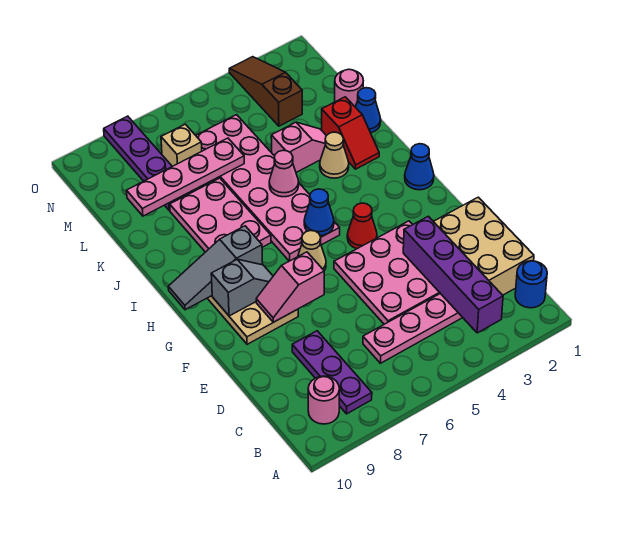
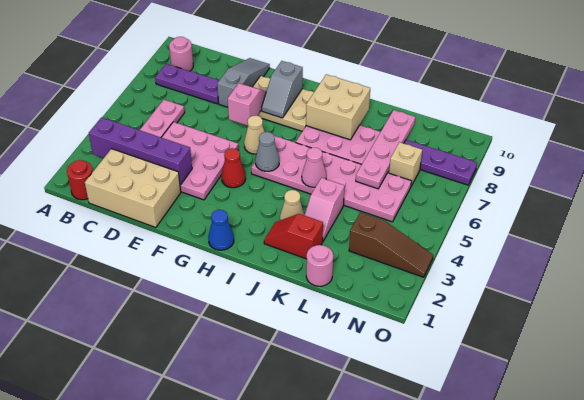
blue round brick B1 level 1 -> red round brick B1 level 1
blue cone H5 level 2 -> grey cone H5 level 2
grey slope H8:H10 level 2 top 8 -> grey slope E8:E10 level 1 top 8
none -> tan brick I8:J9 level 2
blue cone K1 level 1 -> none

